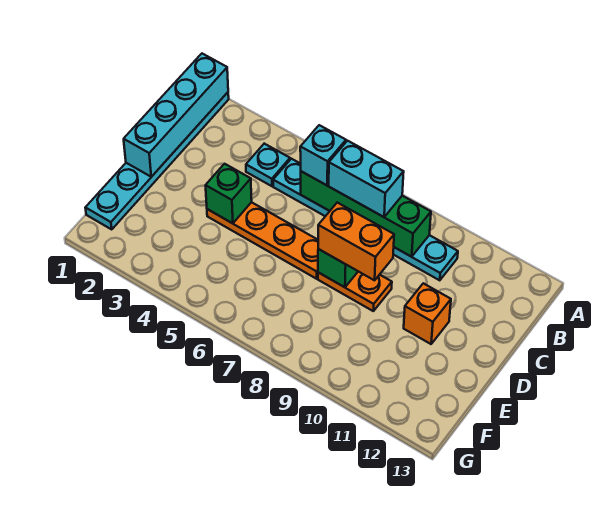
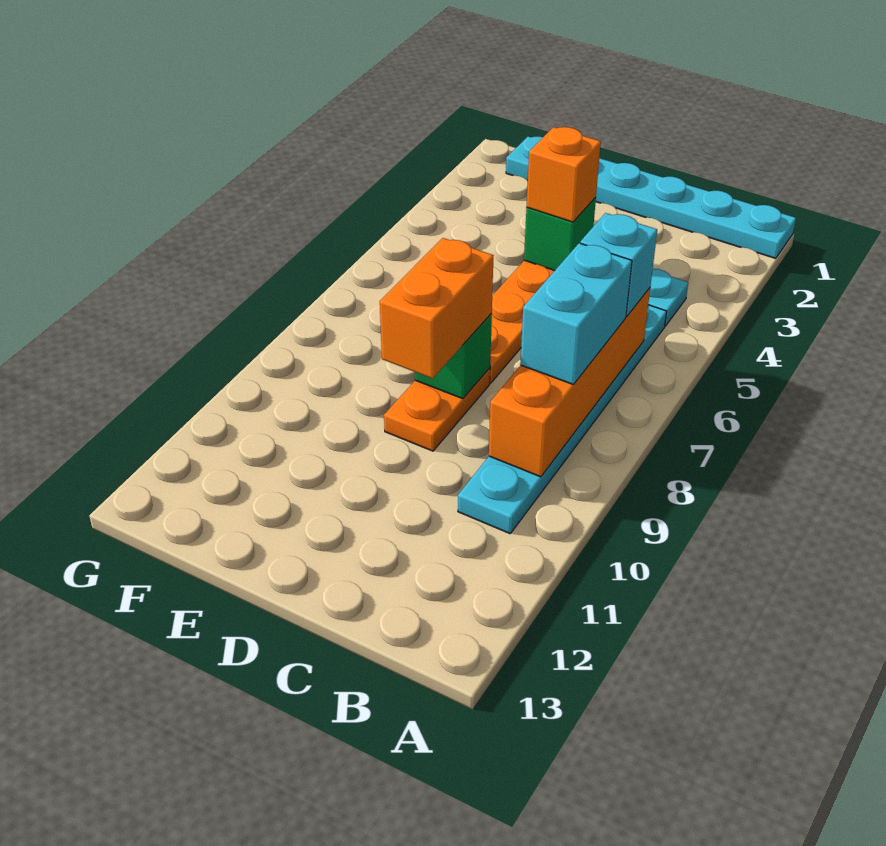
cyan brick A1:D1 level 2 -> none
green brick B6:B9 level 2 -> orange brick B6:B9 level 2
orange brick D11 level 1 -> orange brick D4 level 3

